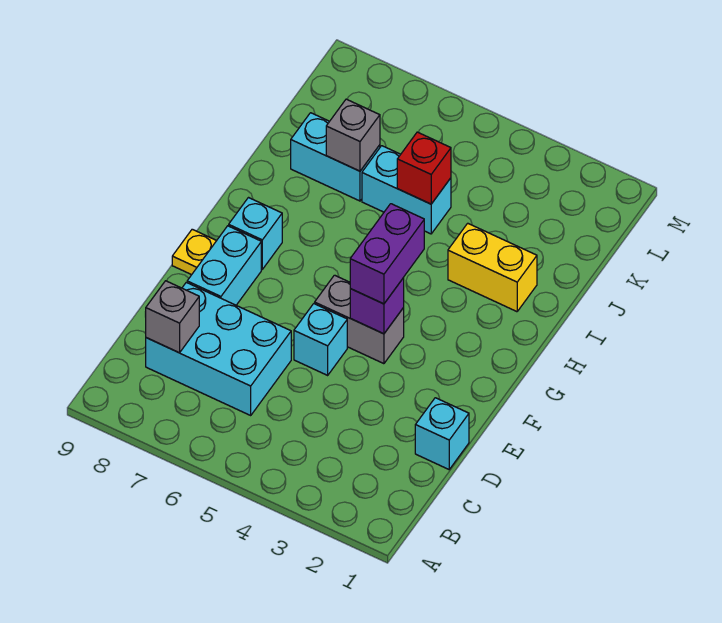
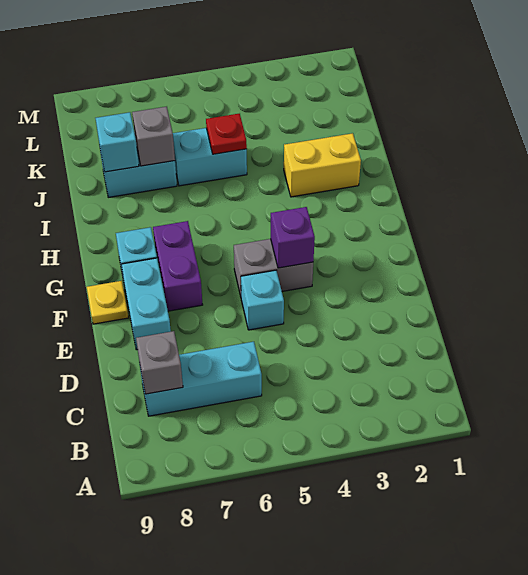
cyan brick C6:D8 level 1 -> cyan brick C6:C8 level 1
cyan brick D1 level 1 -> cyan brick J8 level 2
purple brick F4:G4 level 3 -> purple brick F7:G7 level 1
red brick J5 level 2 -> red plate J5 level 2

